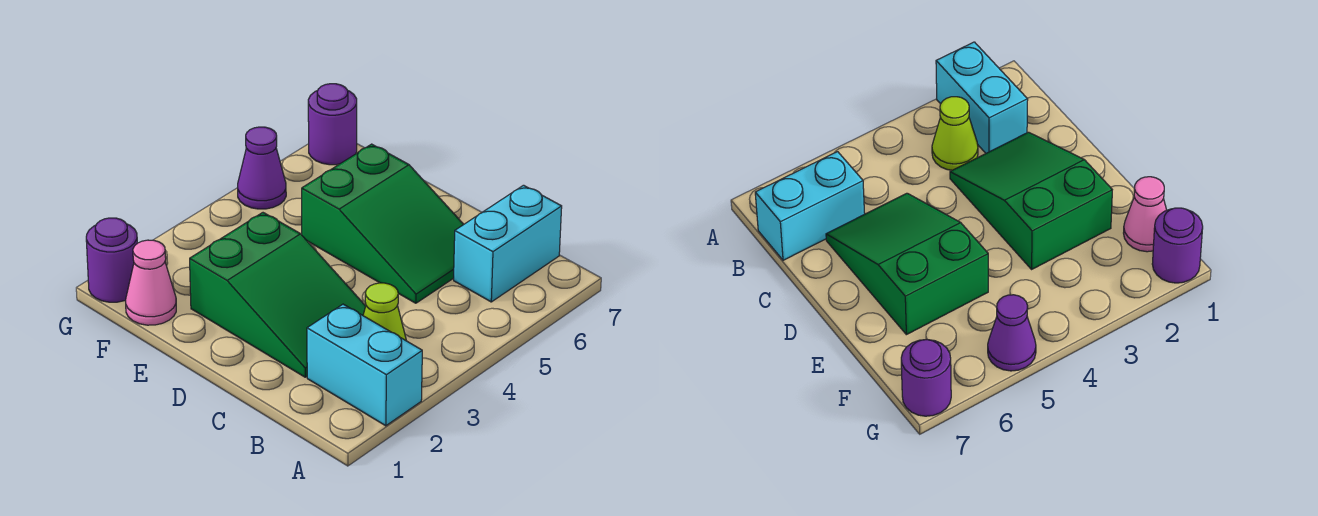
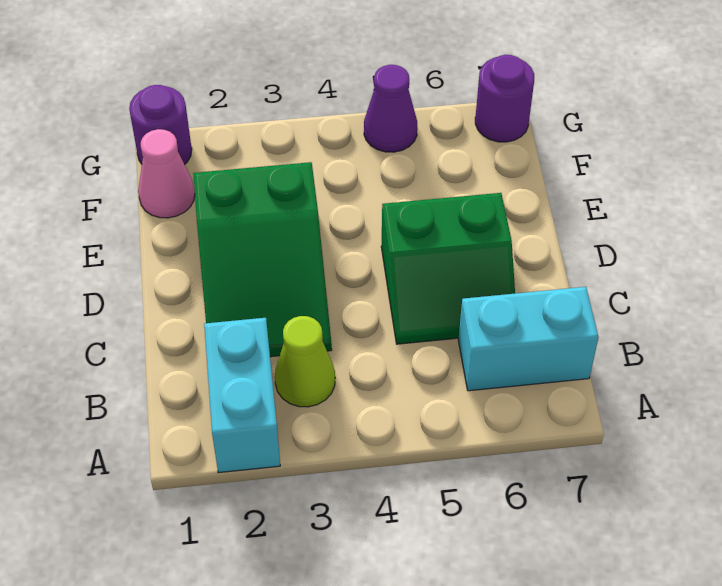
green slope C5:E6 level 1 top E -> green slope C5:D6 level 1 top D

